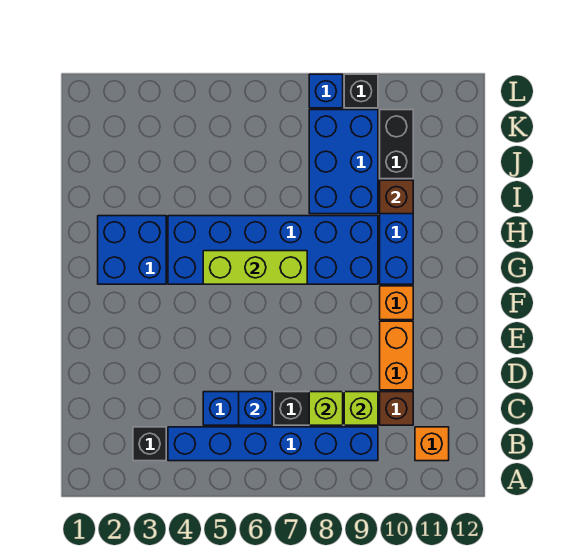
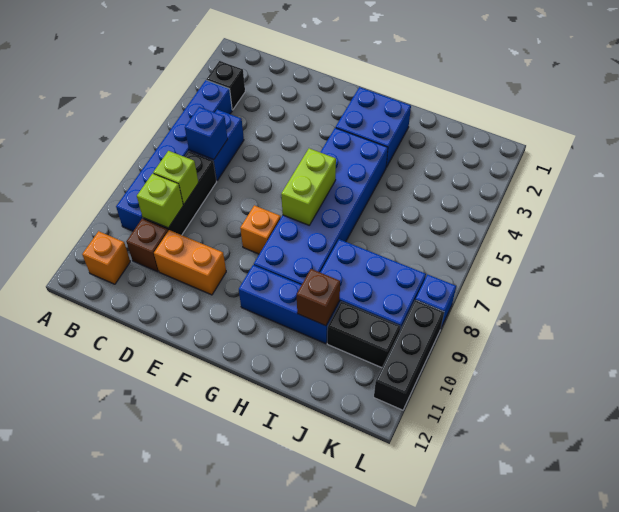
orange brick F10 level 1 -> orange brick F8 level 1
lime brick G5:G7 level 2 -> lime brick G6:G7 level 2
black brick L9 level 1 -> black brick L9:L11 level 1

